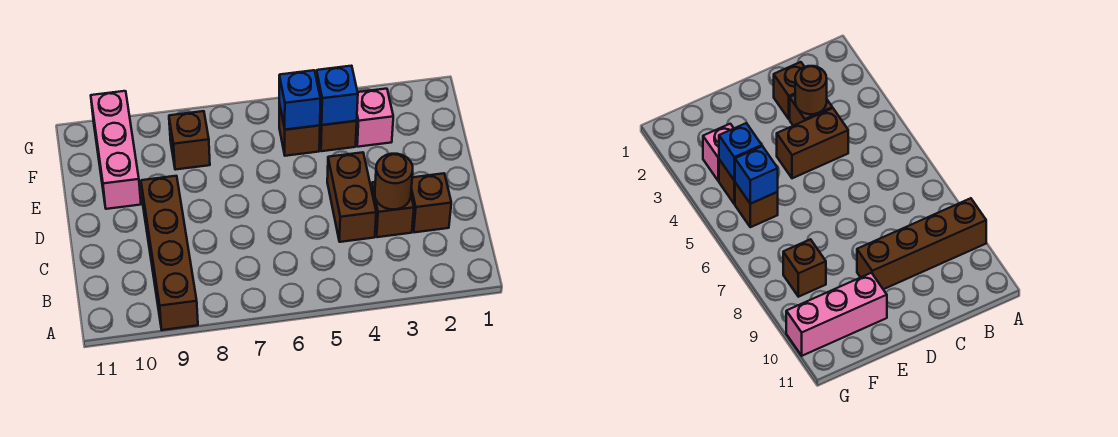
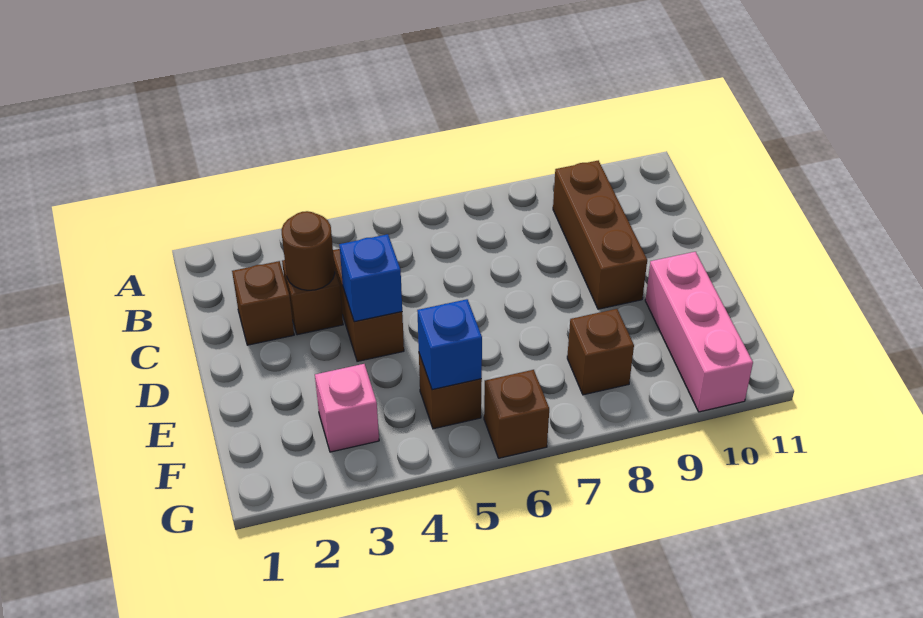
brown brick A9:D9 level 1 -> brown brick B9:D9 level 1
brown brick F4 level 1 -> brown brick G6 level 1
blue brick F4 level 2 -> blue brick D4 level 2

